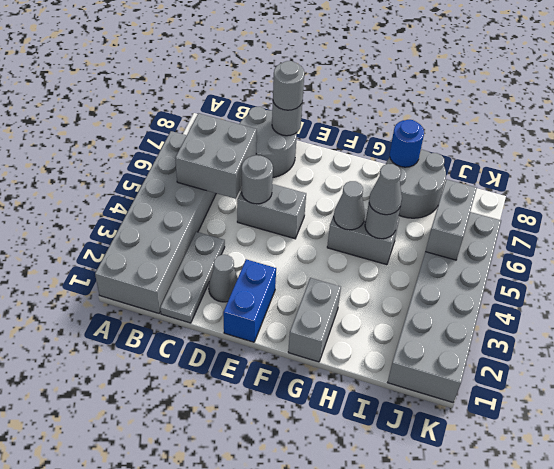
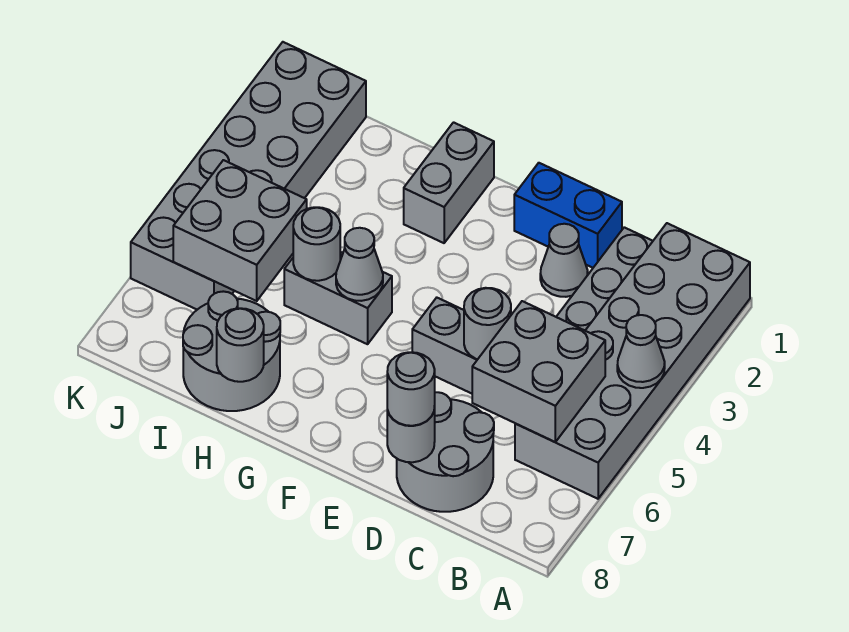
blue brick E1:E2 level 1 -> blue brick D1:E1 level 1
grey cone H5 level 3 -> grey cone A4 level 2
blue round brick H8 level 2 -> grey round brick H8 level 2
grey brick J5:J6 level 2 -> grey brick I5:J6 level 2

